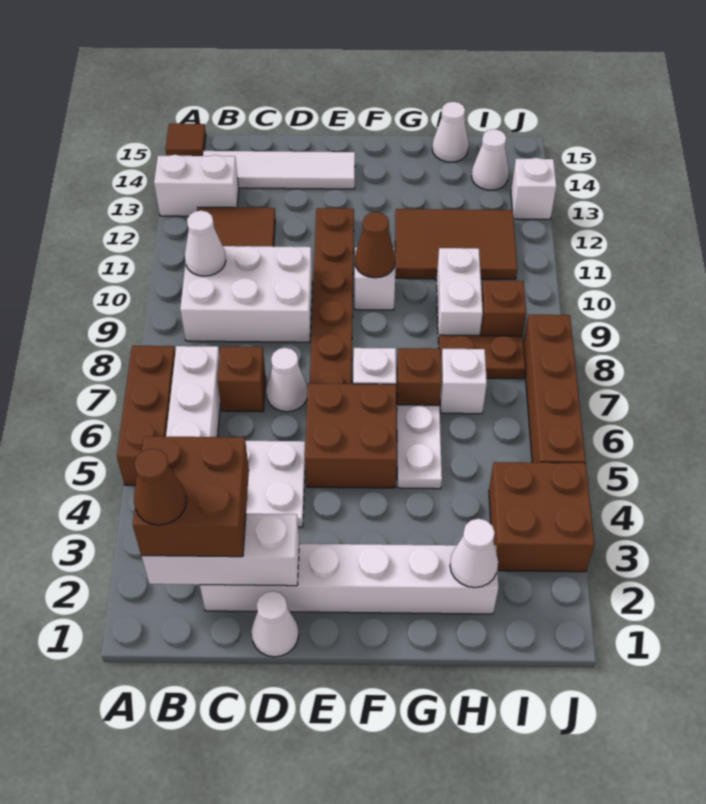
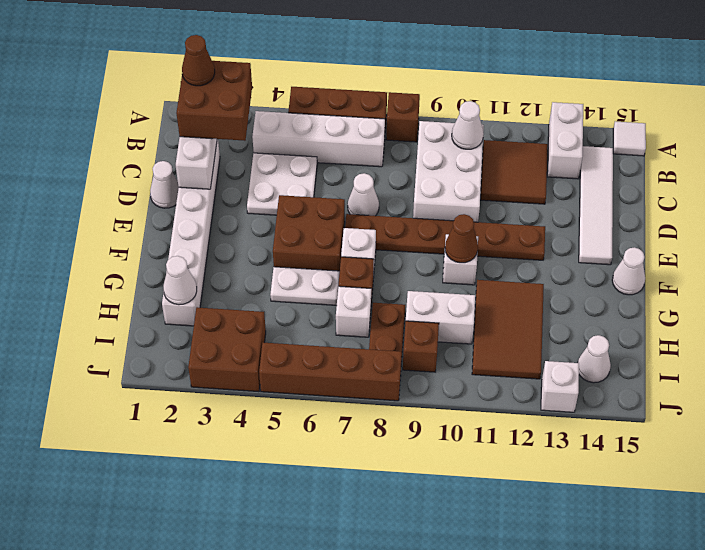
brown tile A15 level 1 -> white tile A15 level 1
brown brick C7 level 1 -> brown brick A8 level 1
white cone H15 level 1 -> white cone F15 level 1

